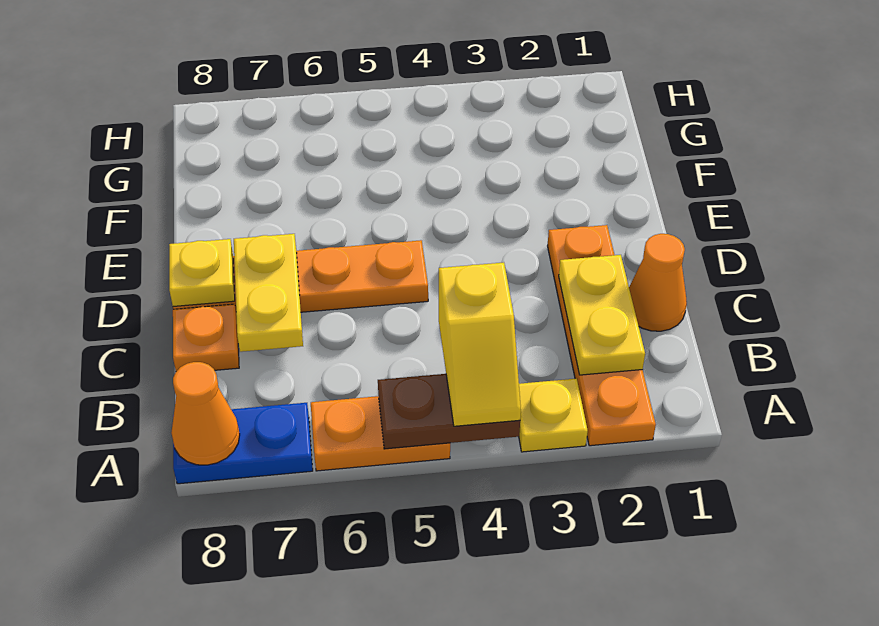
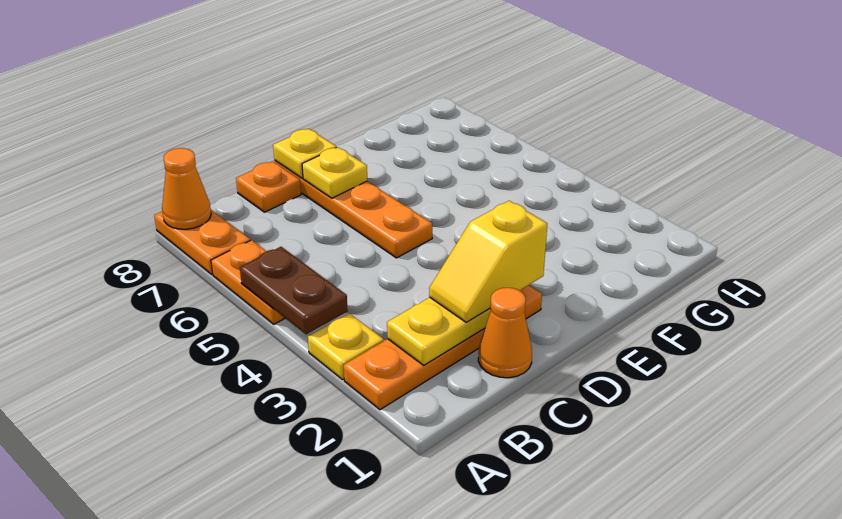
yellow slope A4:B4 level 3 top B -> yellow slope C2:D2 level 3 top D
blue plate A7:A8 level 1 -> orange plate A7:A8 level 1
yellow plate C7:D7 level 2 -> yellow plate D7 level 2

